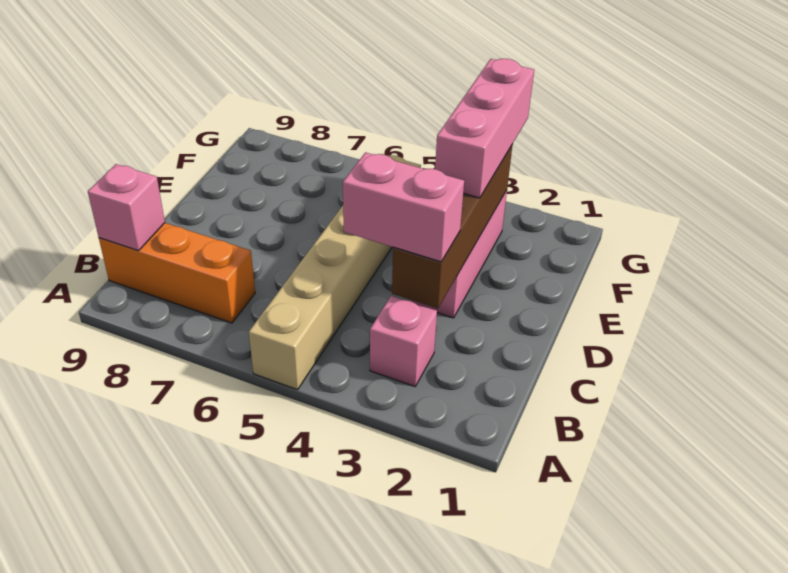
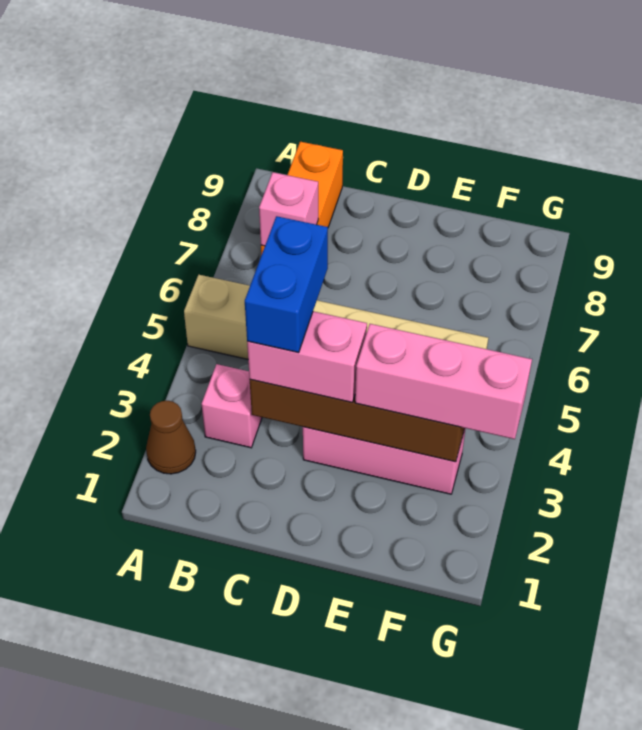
none -> brown cone A2 level 1
pink brick B9 level 2 -> pink brick B7 level 2
pink brick C3:C4 level 3 -> pink brick C3:D3 level 3
none -> blue brick C3:C4 level 4

